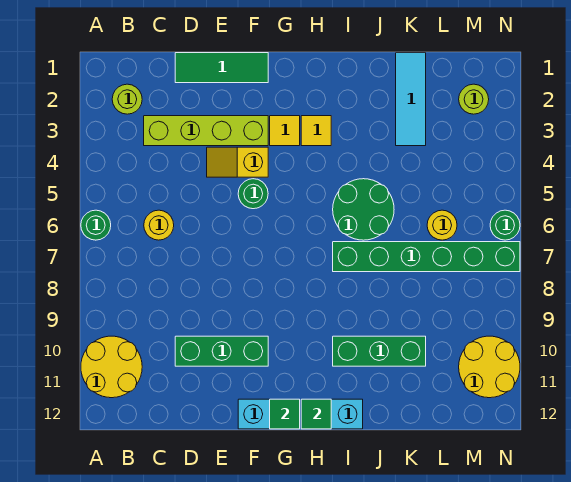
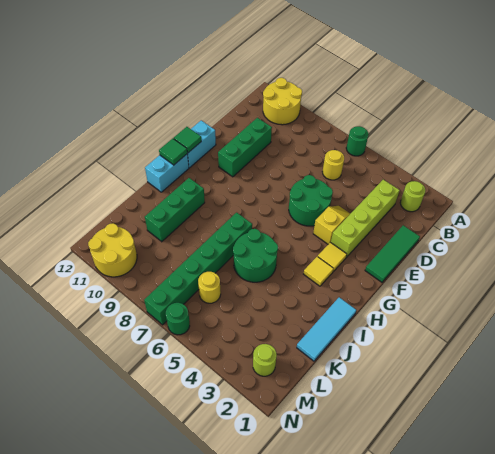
green round brick F5 level 1 -> green round brick E5:F6 level 1
cyan tile K1:K3 level 1 -> cyan tile I1:K1 level 1

